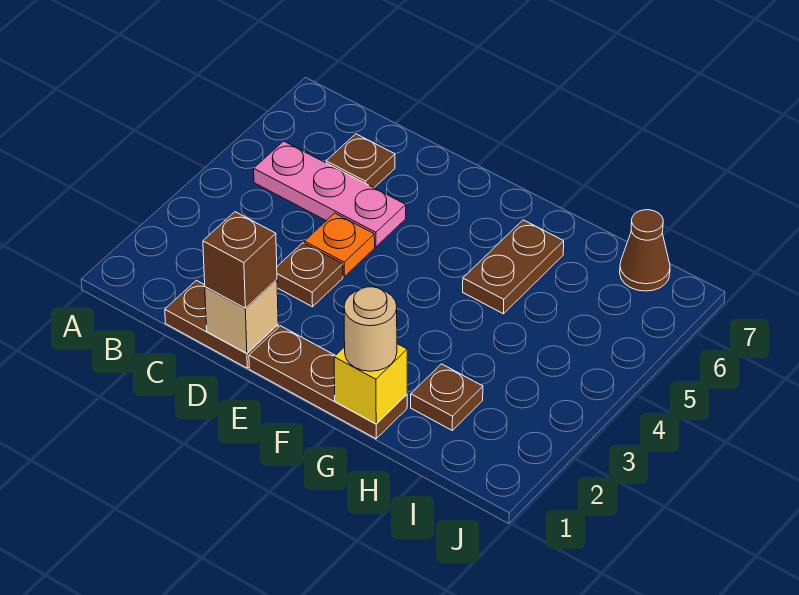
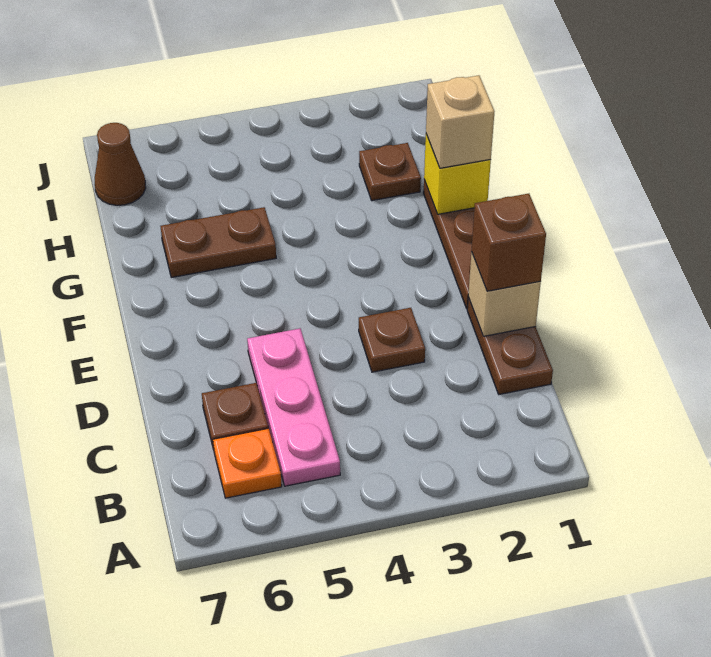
orange plate D4 level 1 -> orange plate B6 level 1
tan round brick G1 level 3 -> tan brick G1 level 3

